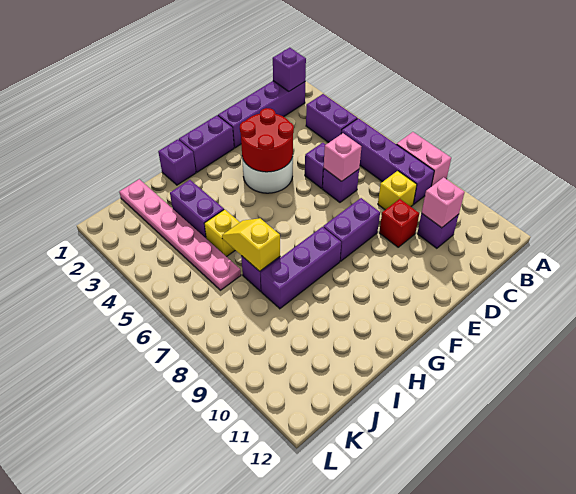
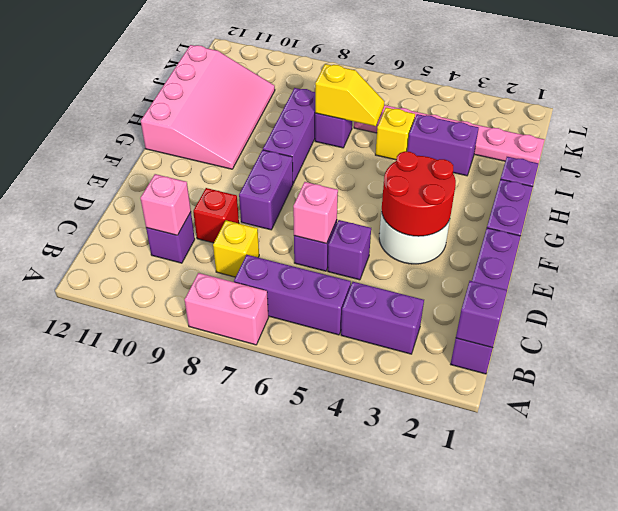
purple brick B5:B8 level 1 -> purple brick B5:B7 level 1
none -> pink slope G10:J12 level 1 top 12

